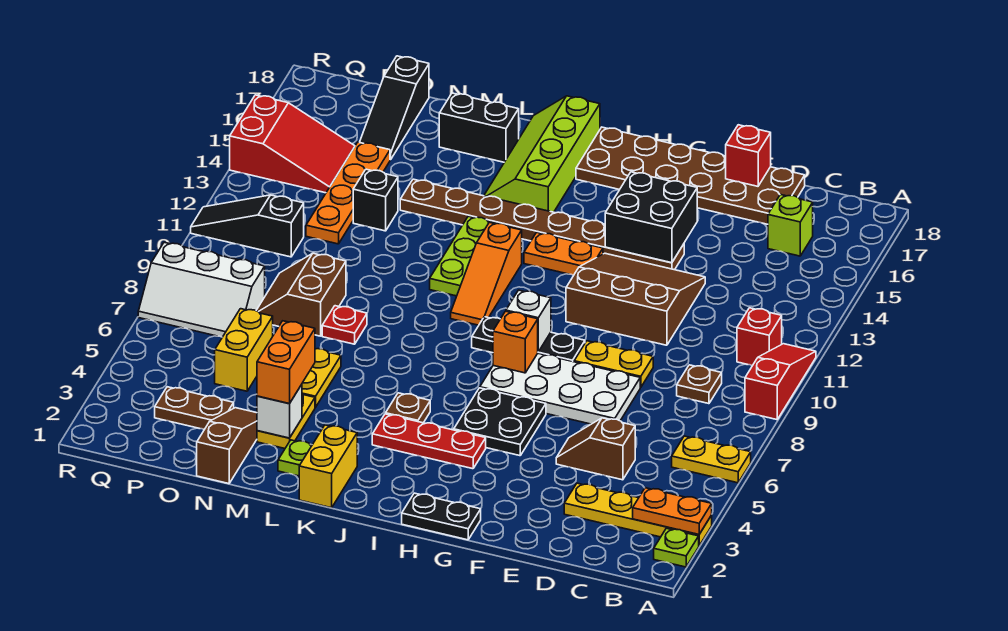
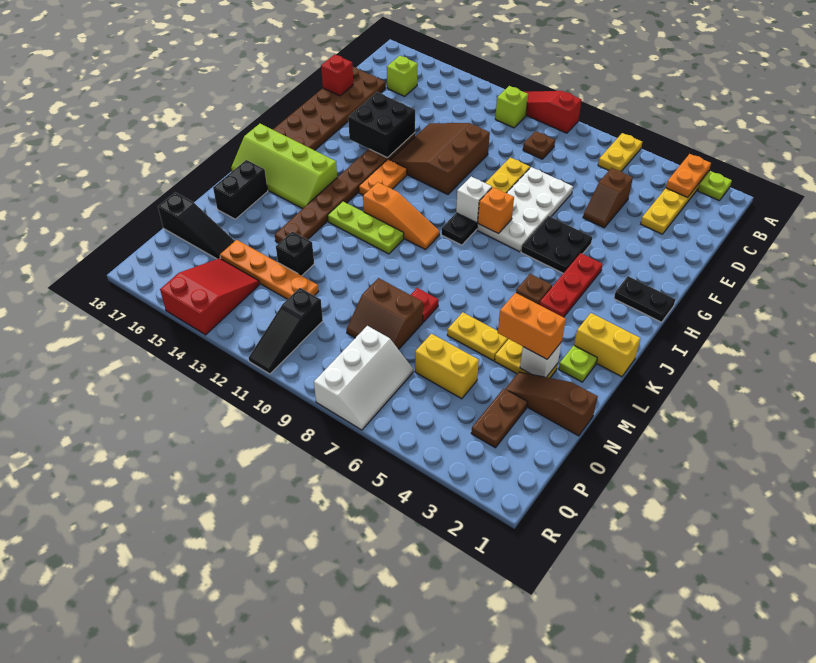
red brick B11 level 1 -> lime brick B11 level 1
black plate G1:H1 level 1 -> black plate H1:H2 level 1

